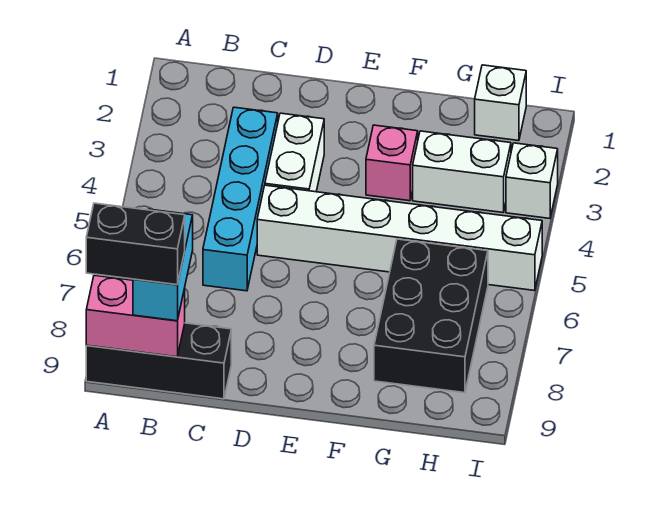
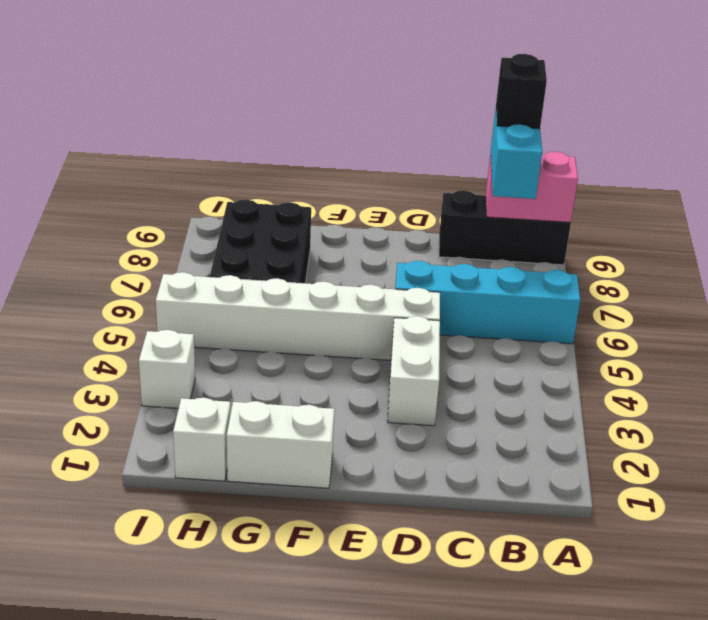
black brick A9:B9 level 4 -> black brick B9 level 4
cyan brick C3:C6 level 1 -> cyan brick A6:D6 level 1
pink brick F3 level 1 -> none
white brick G3:H3 level 1 -> white brick F1:G1 level 1

